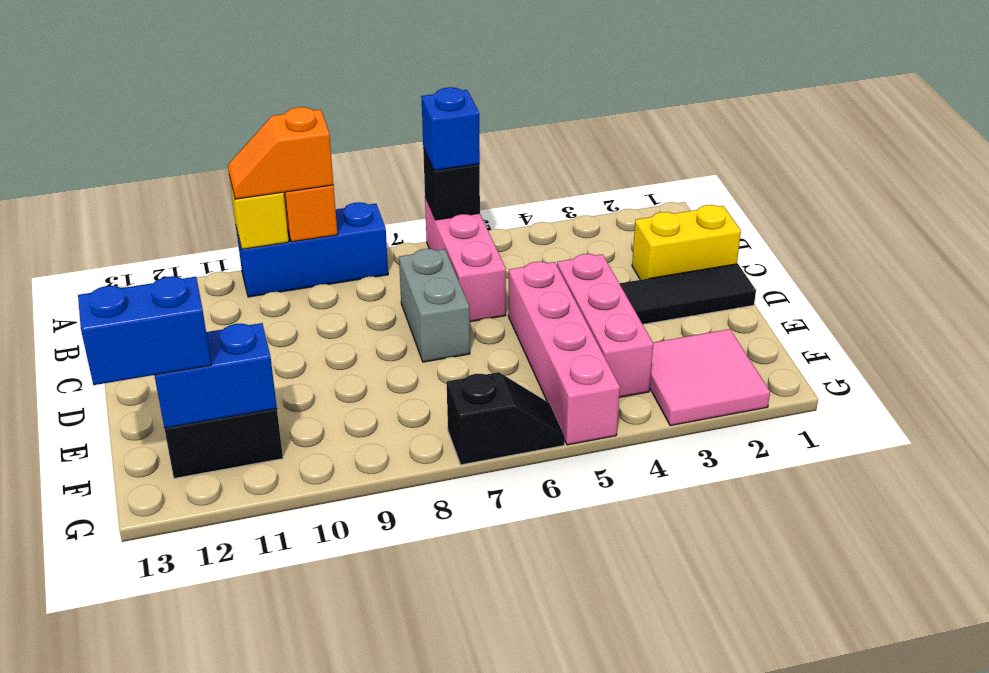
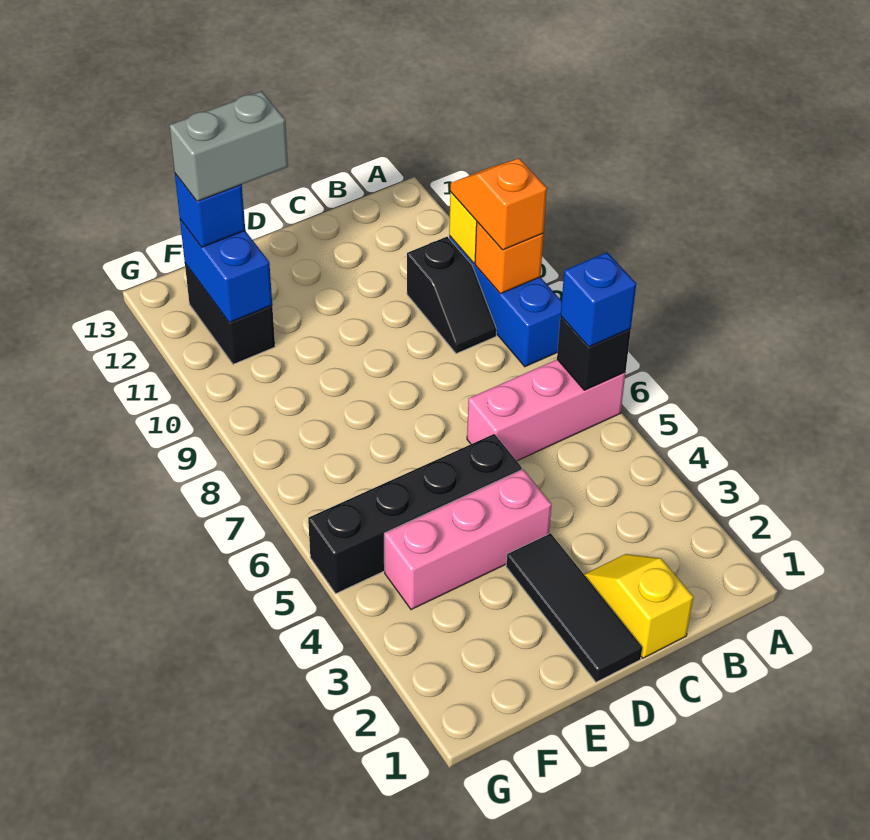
yellow brick C1:C2 level 1 -> yellow slope C1:C2 level 1 top 1
grey brick C7:D7 level 1 -> grey brick E12:F12 level 4
pink brick D5:G5 level 1 -> black brick D5:G5 level 1
pink tile F2:G3 level 1 -> none
blue brick F12:F13 level 3 -> blue brick F12 level 3
black slope G6:G7 level 1 top 7 -> black slope B9:B10 level 1 top 10

